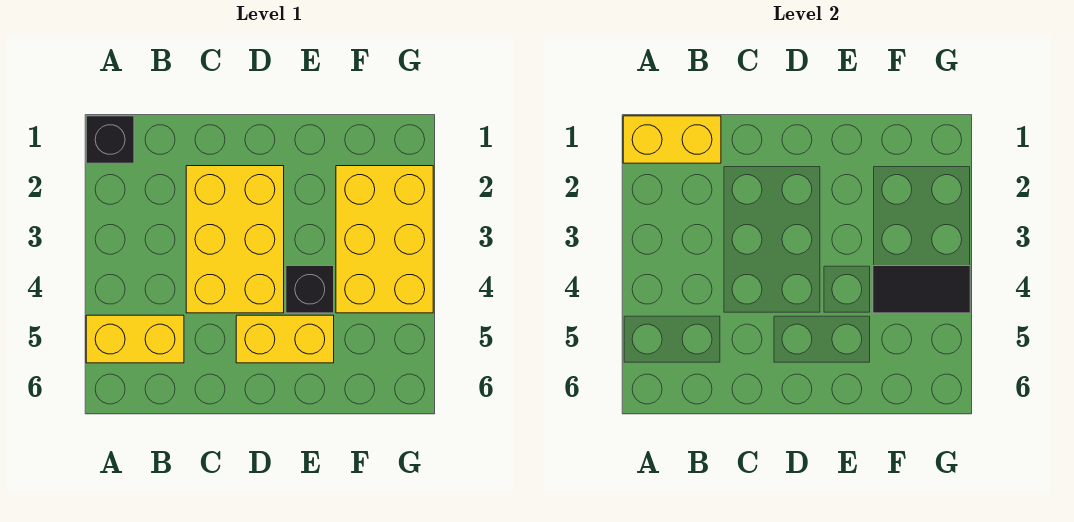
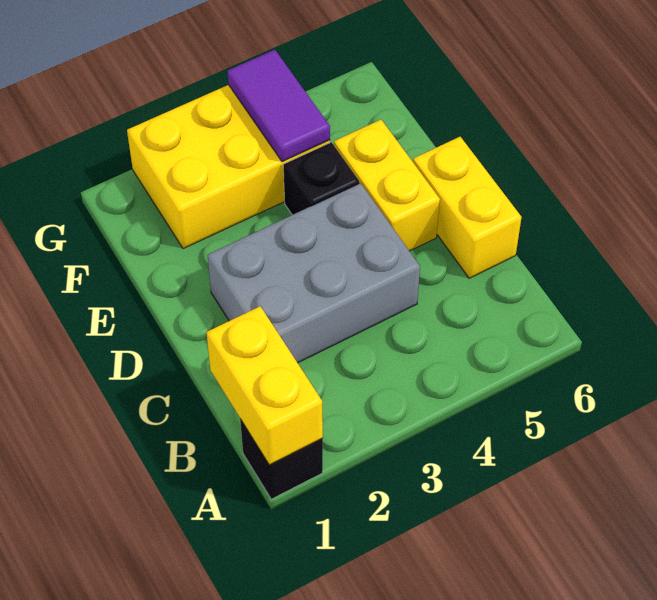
yellow brick A5:B5 level 1 -> yellow brick C6:D6 level 1
yellow brick C2:D4 level 1 -> grey brick C2:D4 level 1
black tile F4:G4 level 2 -> purple tile F4:G4 level 2

